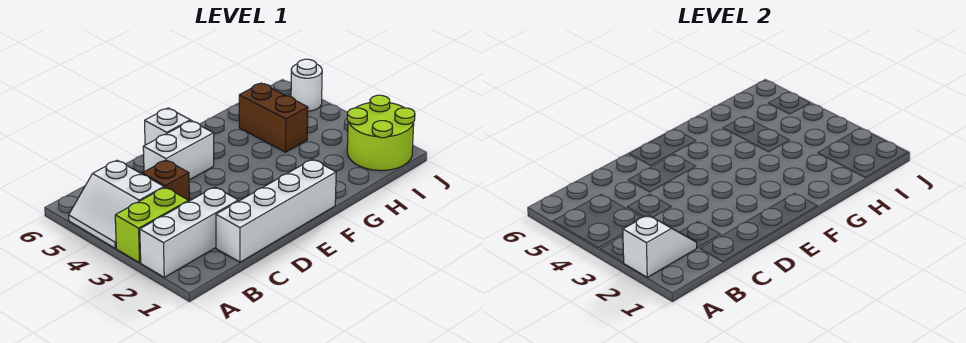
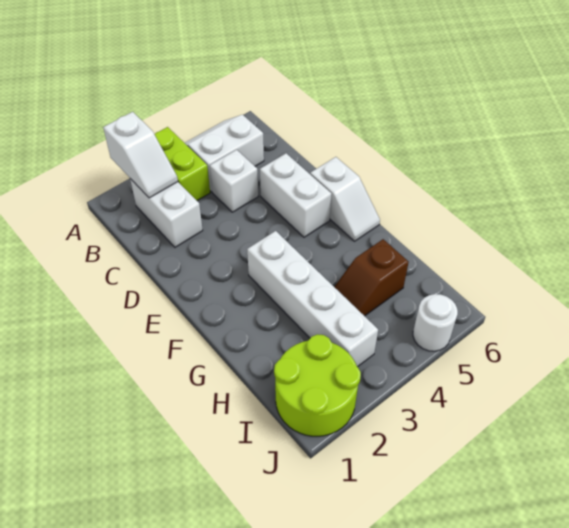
white brick A2:C2 level 1 -> white brick B2:C2 level 1
white brick C1:F1 level 1 -> white brick F3:I3 level 1
brown brick C4 level 1 -> white brick C4 level 1
brown brick H4:H5 level 1 -> brown slope H4:H5 level 1 top 5

